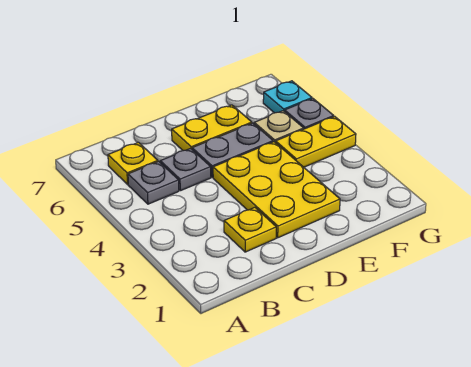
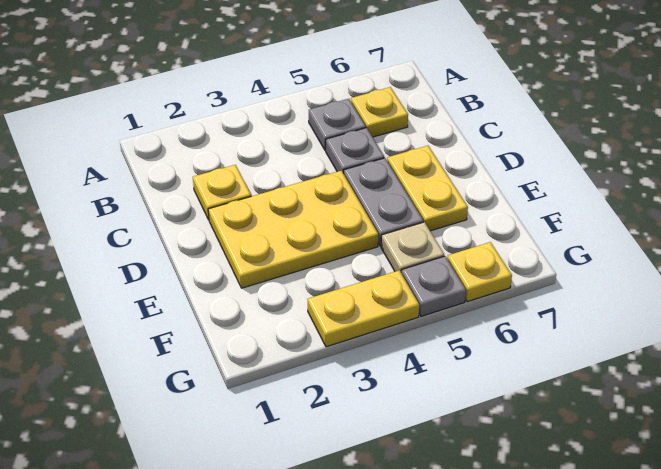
yellow plate F4:G4 level 1 -> yellow plate G3:G4 level 1
cyan plate G6 level 1 -> yellow plate G6 level 1

